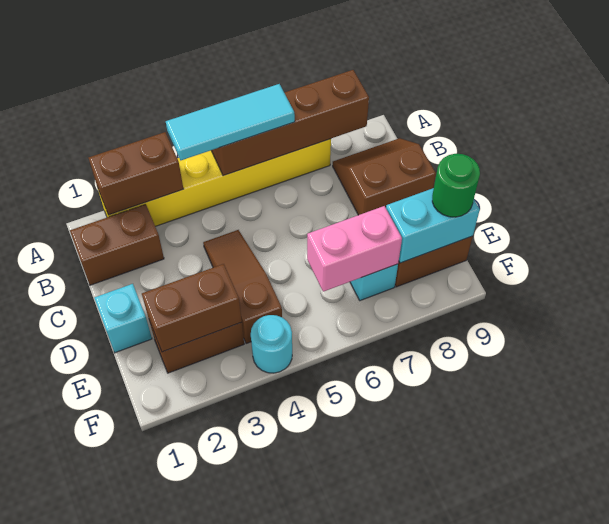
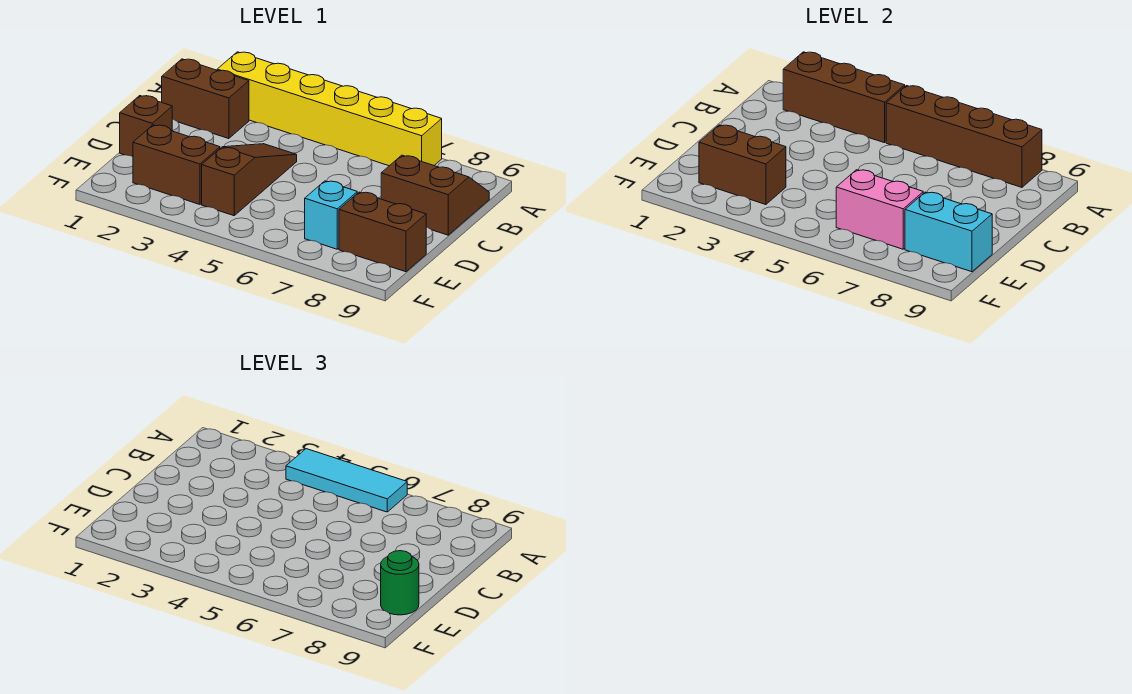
brown brick A2:A3 level 2 -> brown brick A2:A4 level 2
cyan brick D1 level 1 -> brown brick D1 level 1
cyan round brick F4 level 1 -> none

